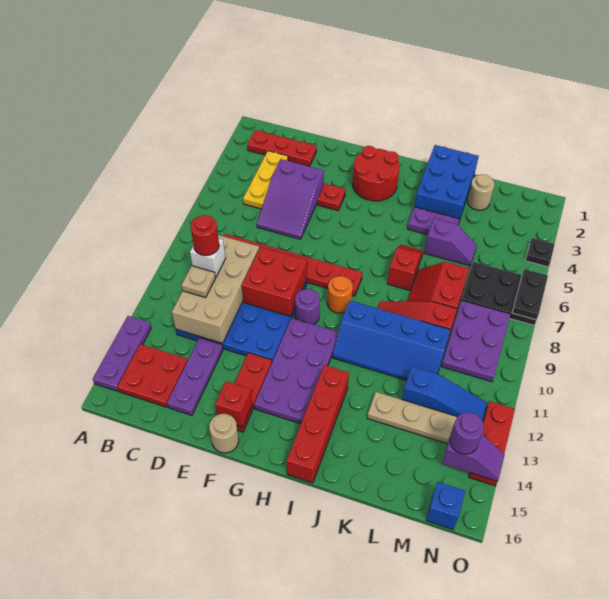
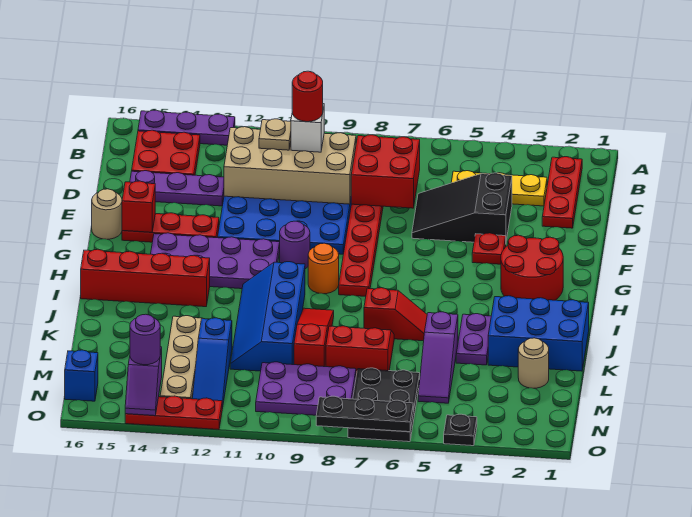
purple slope D4:E6 level 1 top 4 -> black slope D4:E6 level 1 top 4
red brick E9:F10 level 2 -> red brick C7:D8 level 2
purple slope K5:L5 level 1 top K -> purple slope K5:M5 level 1 top K
black plate O6:O7 level 2 -> black plate O6:O8 level 2

